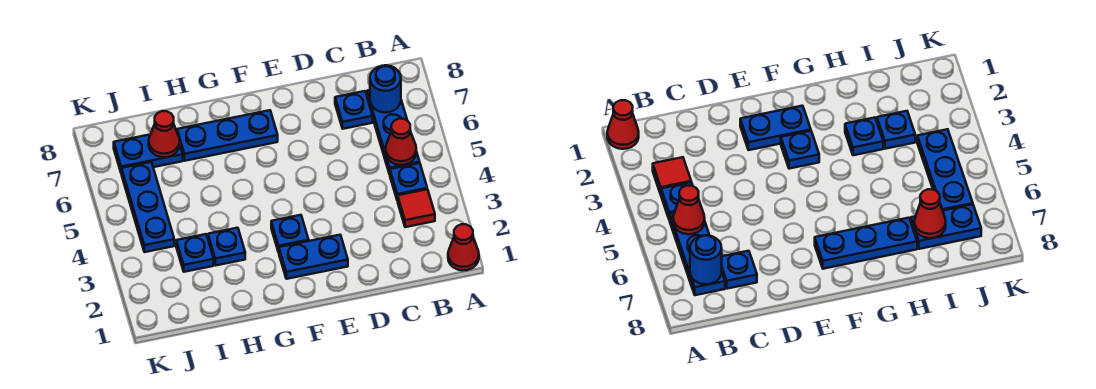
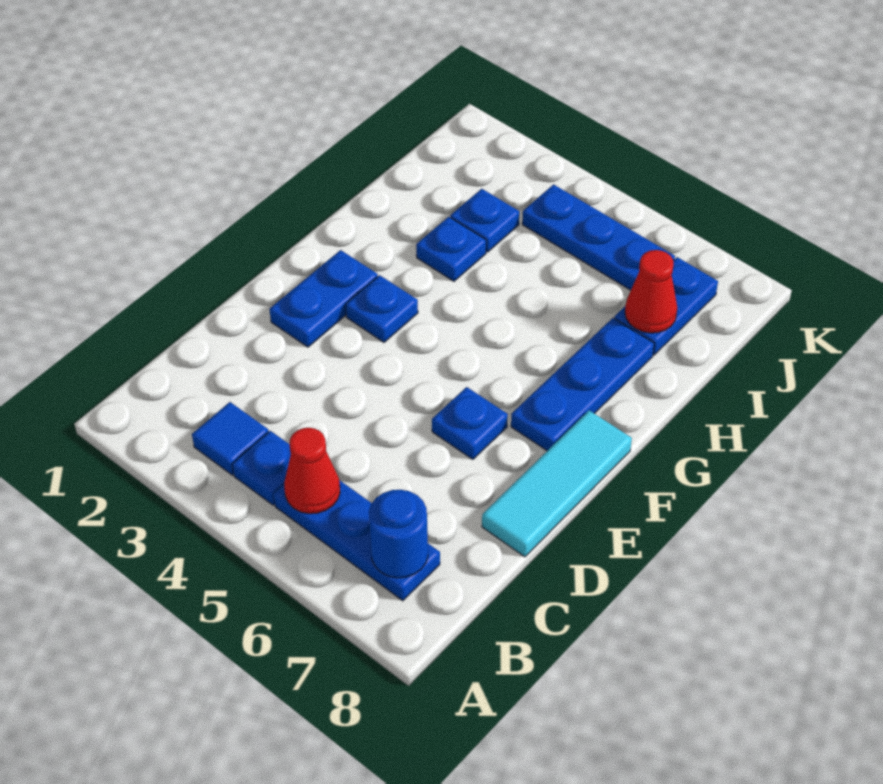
red cone A1 level 1 -> none
red tile B3 level 1 -> blue tile B3 level 1
blue plate C7 level 1 -> blue plate E6 level 1
none -> cyan tile D8:F8 level 1

